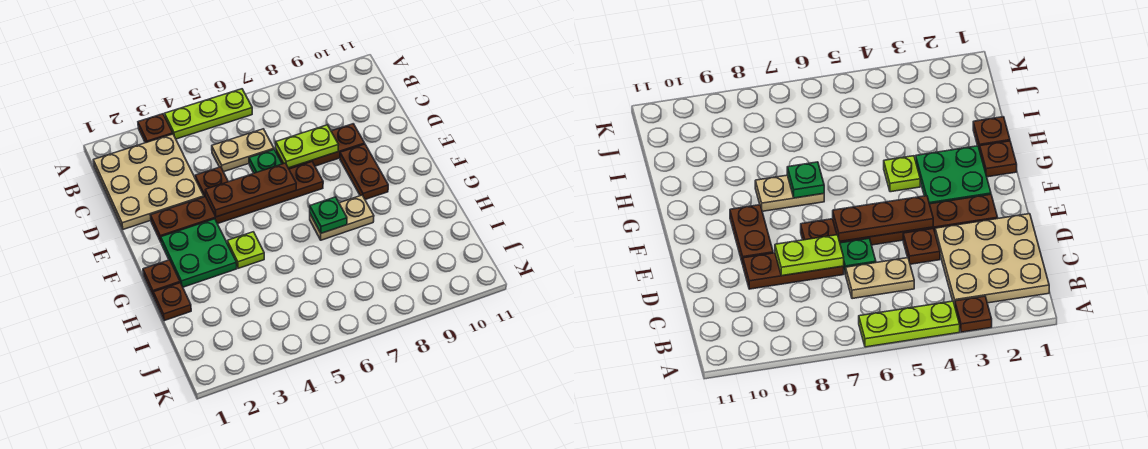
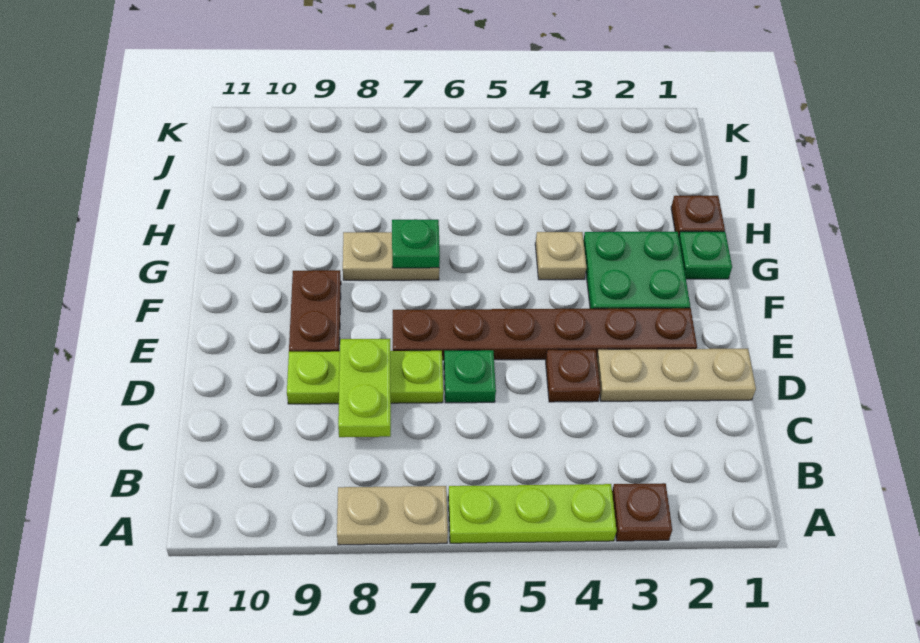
tan plate B1:D3 level 1 -> tan plate D1:D3 level 1
tan plate C5:C6 level 1 -> tan plate A7:A8 level 1
brown plate D7:D9 level 1 -> lime plate D7:D9 level 1
lime plate D7:D8 level 2 -> lime plate C8:D8 level 2
brown plate E4:E6 level 2 -> none
brown plate G1 level 1 -> green plate G1 level 1
lime plate G4 level 1 -> tan plate G4 level 1

